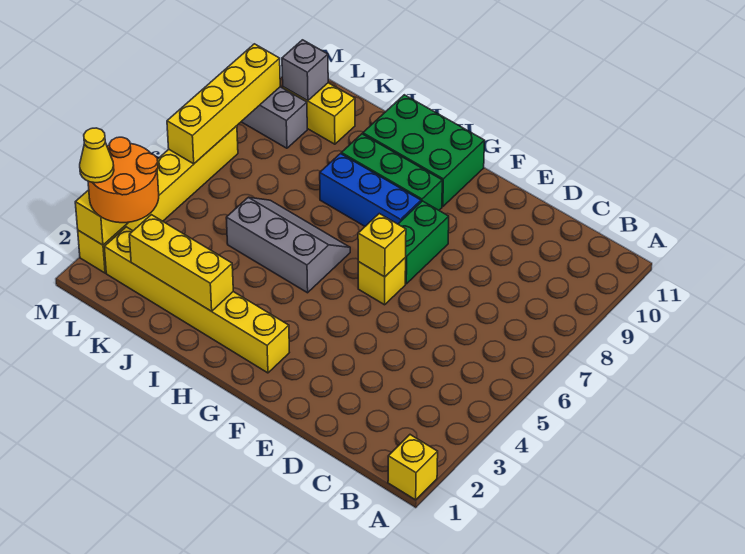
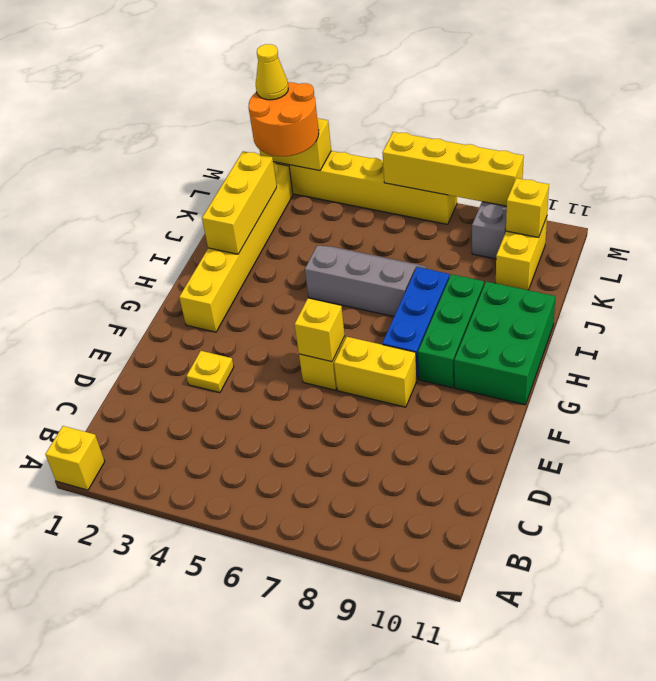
none -> yellow plate E3 level 1
green brick F7:F8 level 1 -> yellow brick F7:F8 level 1
grey slope H5:J6 level 1 top 5 -> grey slope I5:J7 level 1 top I
grey brick L10 level 2 -> yellow brick L10 level 2

